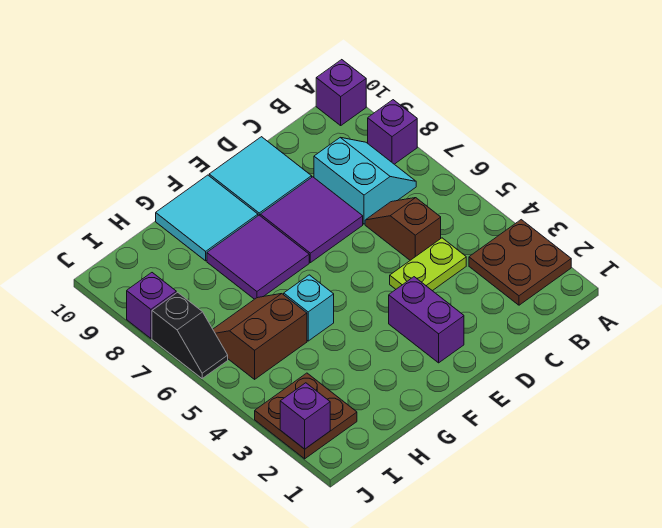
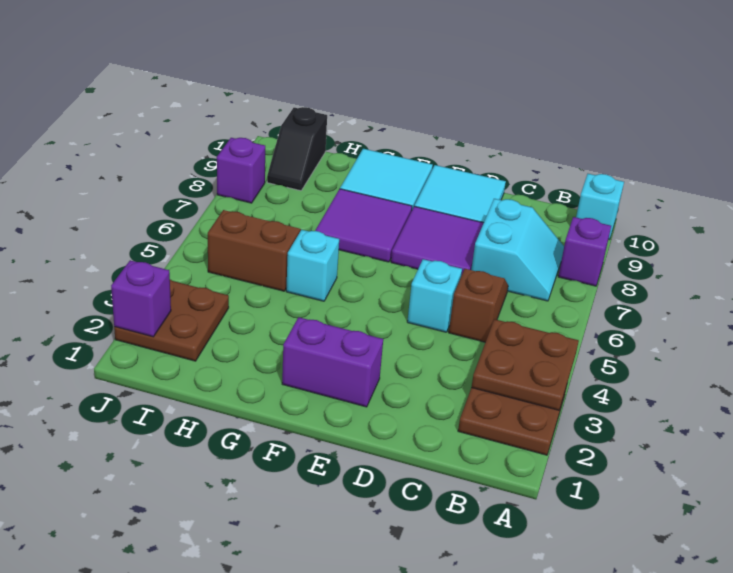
none -> brown plate A3:B4 level 2
purple brick A10 level 1 -> cyan brick A10 level 1
lime plate C4:D4 level 1 -> none
none -> cyan brick D5 level 1
purple brick E2:E3 level 1 -> purple brick E2:F2 level 1
black slope J6:J7 level 1 top 7 -> black slope I9:I10 level 1 top 10

